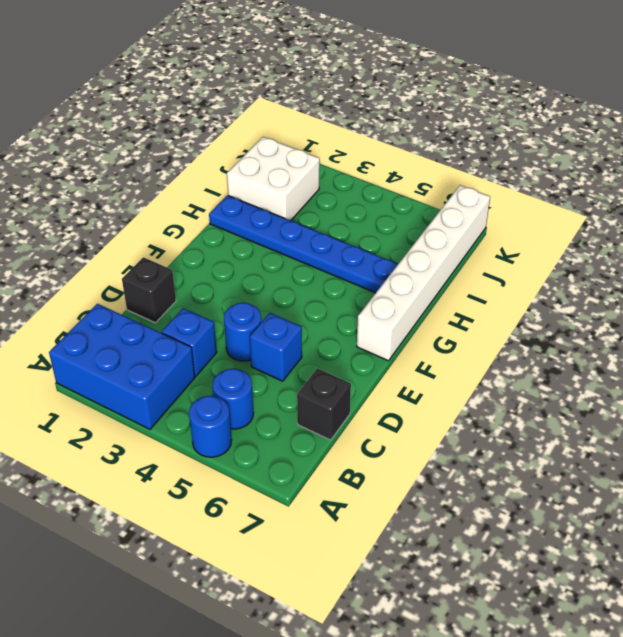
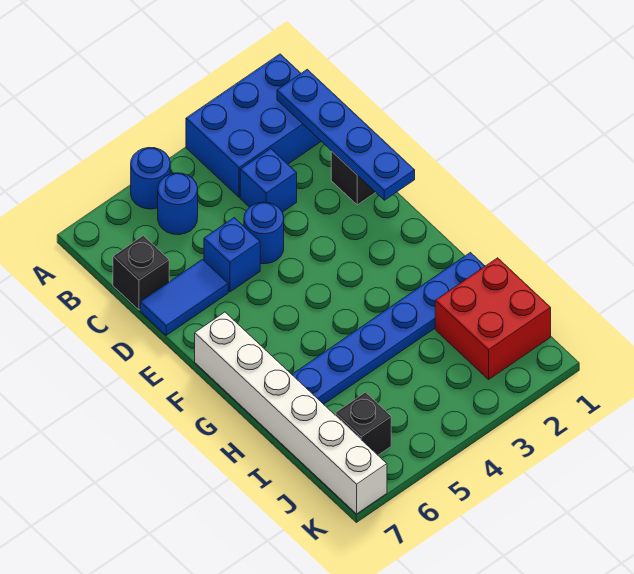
none -> blue plate B1:E1 level 2
none -> blue tile D6:D7 level 1
white brick I1:J2 level 1 -> red brick I1:J2 level 1
none -> black brick J6 level 1

